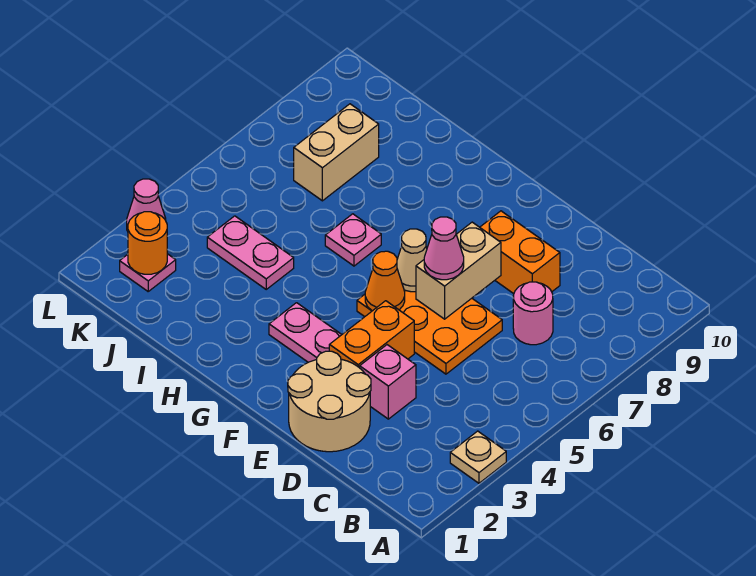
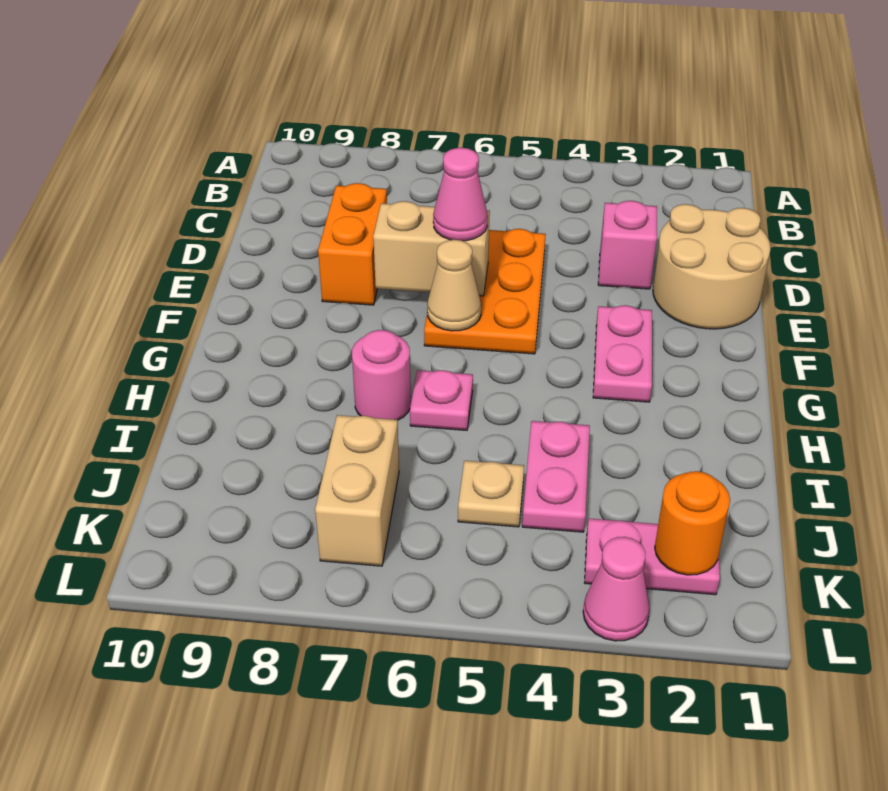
tan plate A3 level 1 -> tan plate J5 level 1
pink round brick C7 level 1 -> pink round brick H7 level 1
orange brick E3:E4 level 1 -> none
orange cone F5 level 2 -> none
tan brick J7:J8 level 1 -> tan brick J7:K7 level 1
pink plate K2 level 1 -> pink plate K2:K3 level 1

